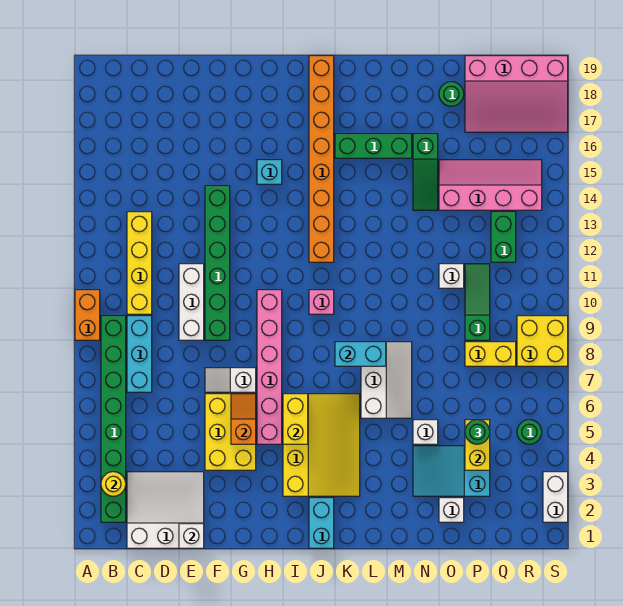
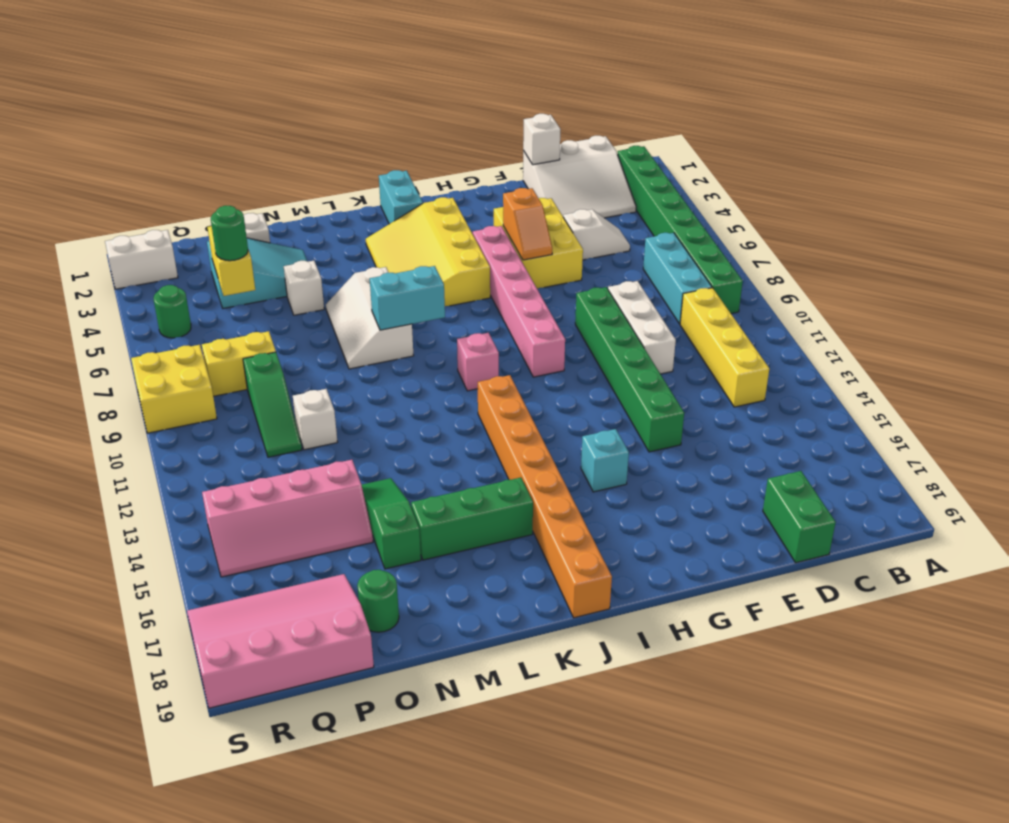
orange brick A9:A10 level 1 -> none
yellow round brick B3 level 2 -> none
white slope F7:G7 level 1 top G -> white slope D5:E5 level 1 top E
yellow brick I5:I6 level 2 -> none
green brick Q12:Q13 level 1 -> green brick D18:D19 level 1
white brick S2:S3 level 1 -> white brick R2:S2 level 1

